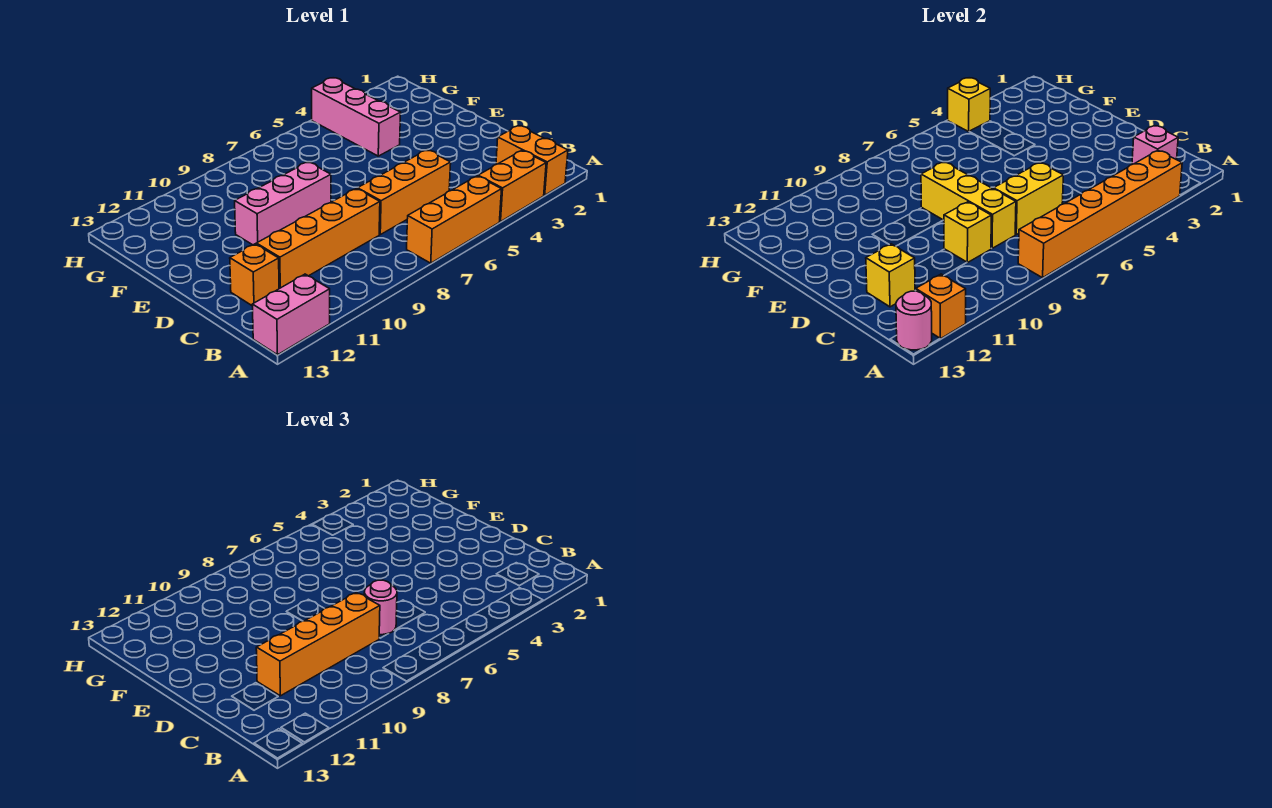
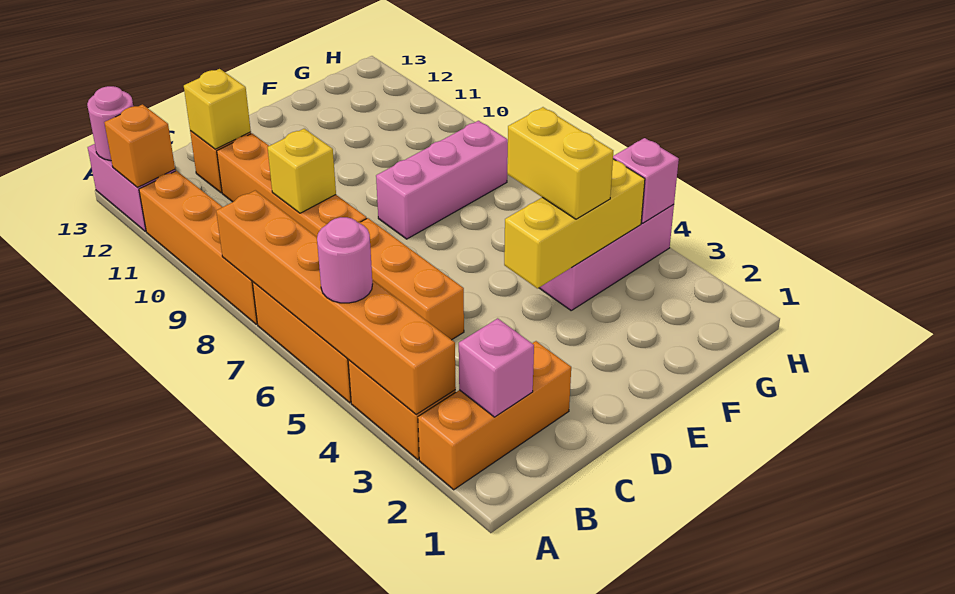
orange brick A2:B2 level 1 -> orange brick A2:C2 level 1
yellow brick C6:C7 level 2 -> yellow brick F4:F5 level 3
pink round brick C7 level 3 -> pink round brick A5 level 3
yellow brick C8:E8 level 2 -> yellow brick E4:G4 level 2
orange brick C8:C11 level 3 -> orange brick A8:A11 level 1
pink brick E8:E10 level 1 -> pink brick E8:G8 level 1
yellow brick H4 level 2 -> pink brick H4 level 2

